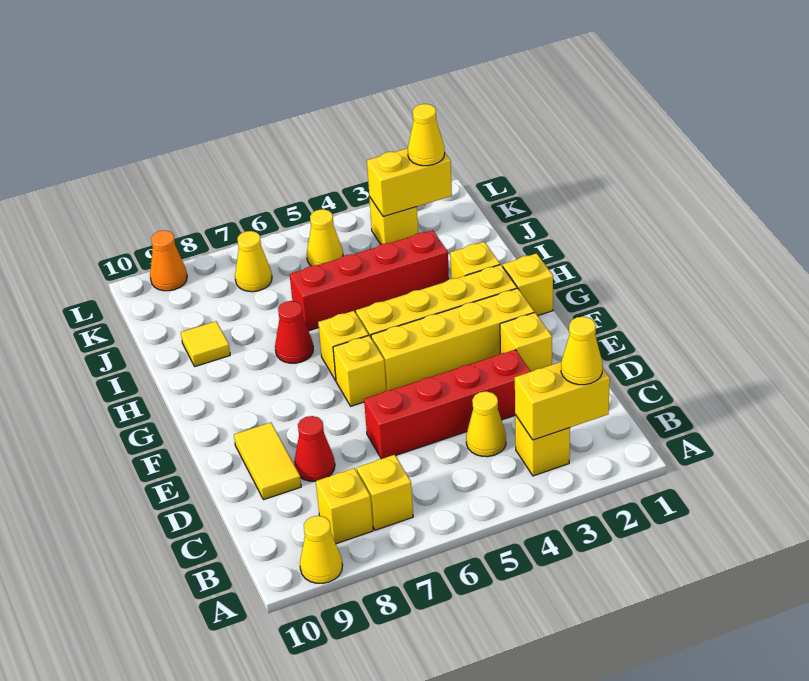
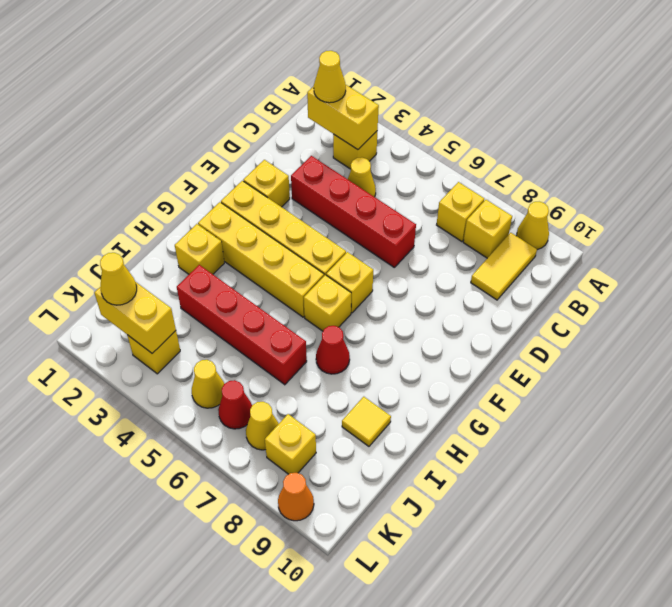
red cone D8 level 1 -> red cone K6 level 1
yellow tile D9:E9 level 1 -> yellow tile B9:C9 level 1
yellow brick G1 level 1 -> yellow brick K8 level 1

